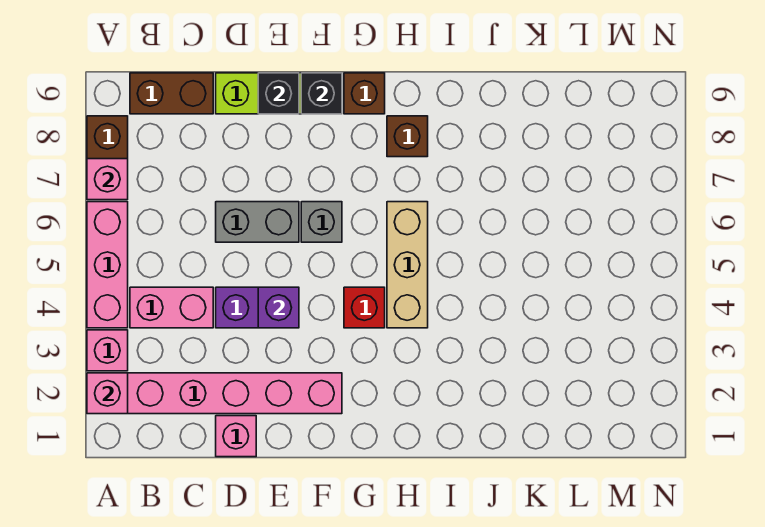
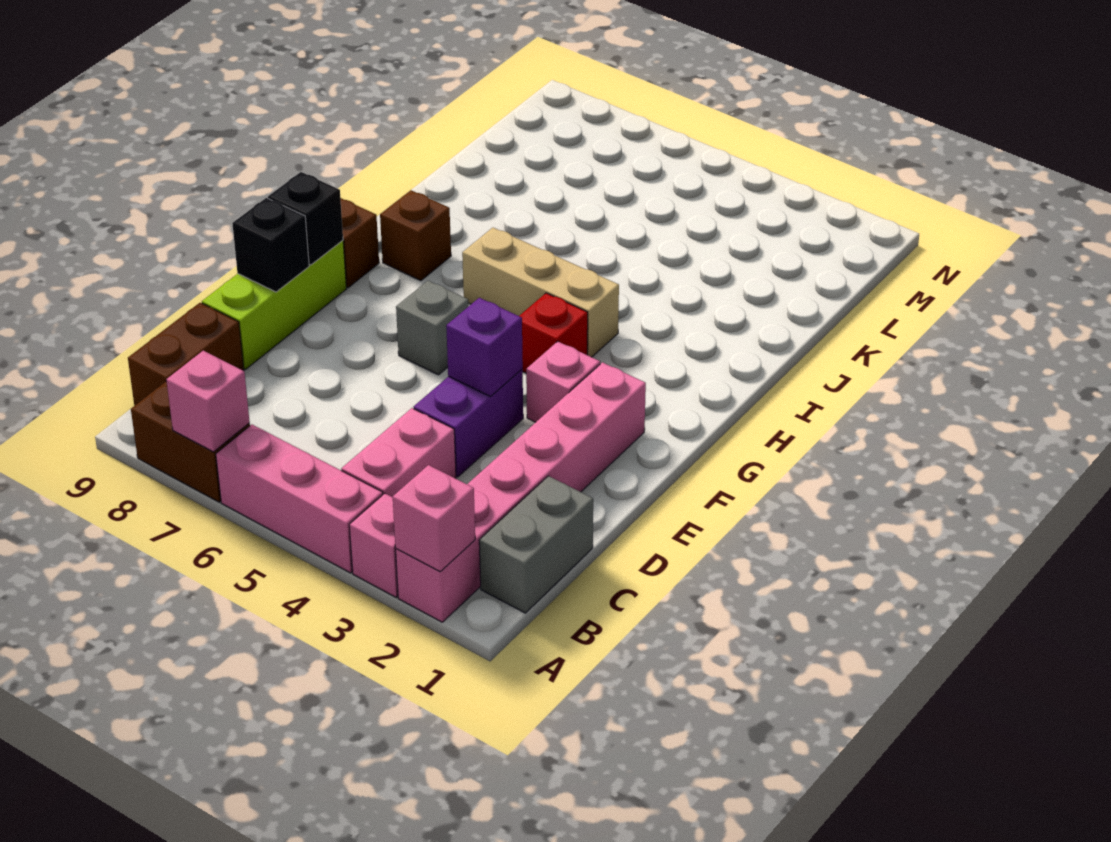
pink brick D1 level 1 -> pink brick F3 level 1
grey brick D6:E6 level 1 -> grey brick B1:C1 level 1

